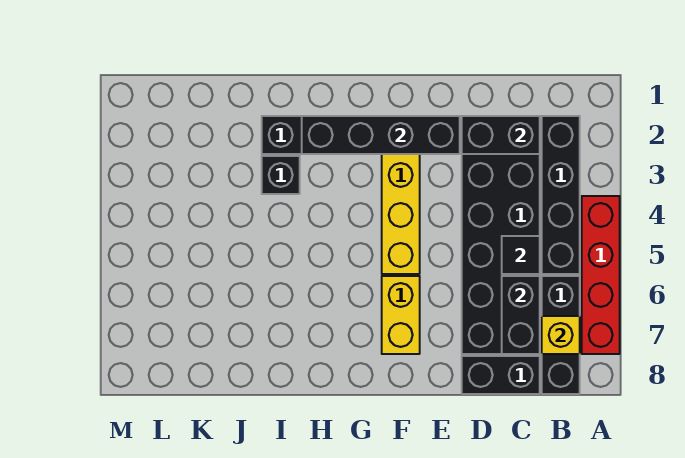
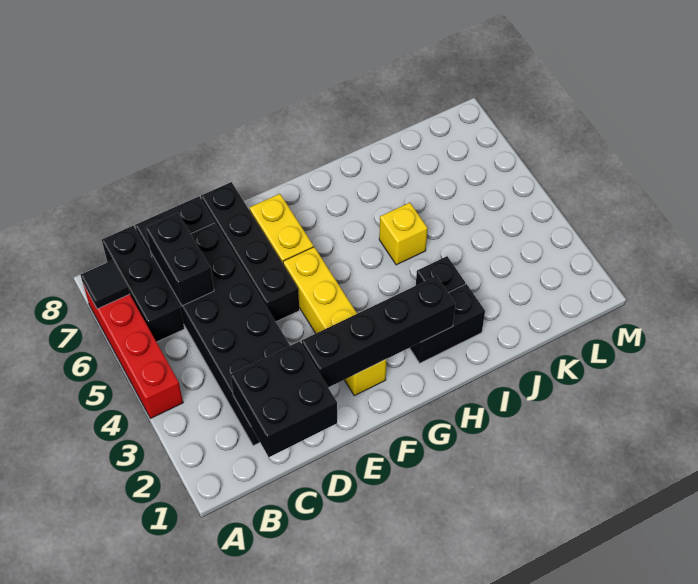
black brick B2:B5 level 1 -> black brick E5:E8 level 1
yellow brick B7 level 2 -> yellow brick I5 level 1
black brick C2:D2 level 2 -> black brick C1:D2 level 2
black tile C5 level 2 -> black tile A7 level 2

